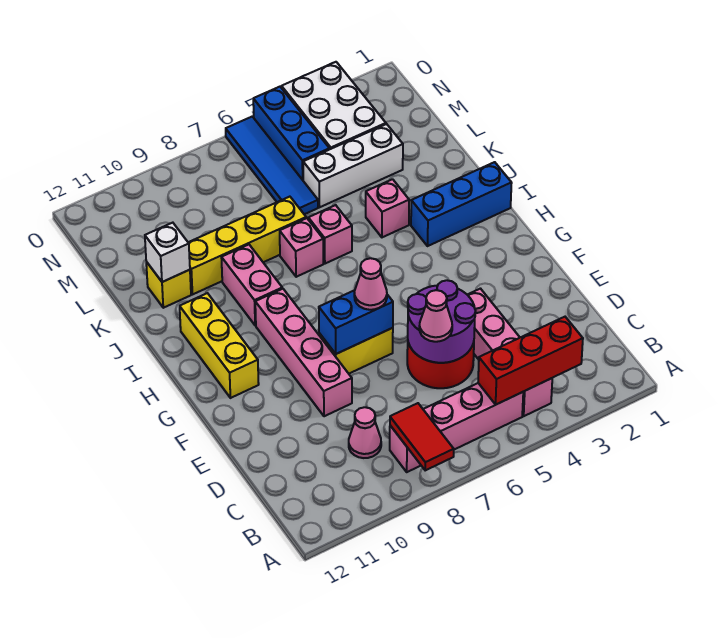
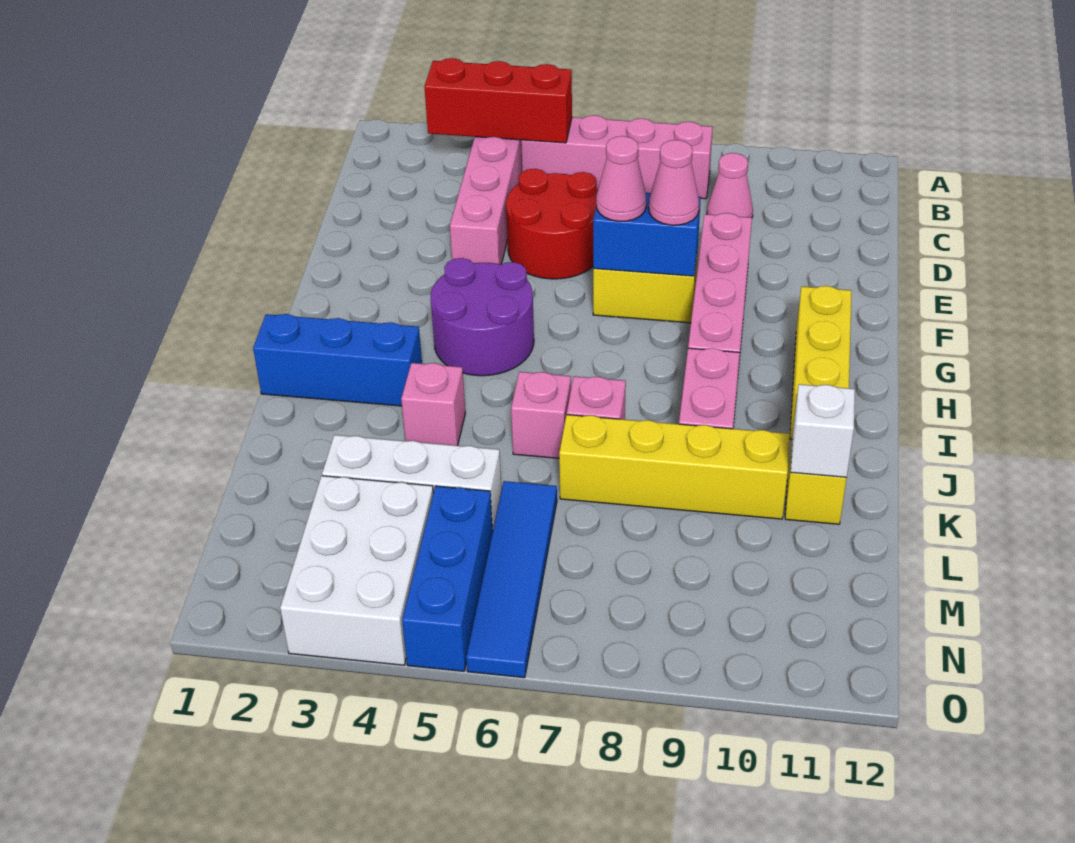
red tile A8:B8 level 2 -> none
purple round brick D5:E6 level 2 -> purple round brick G4:H5 level 1
pink cone D6 level 3 -> pink cone F8 level 3

